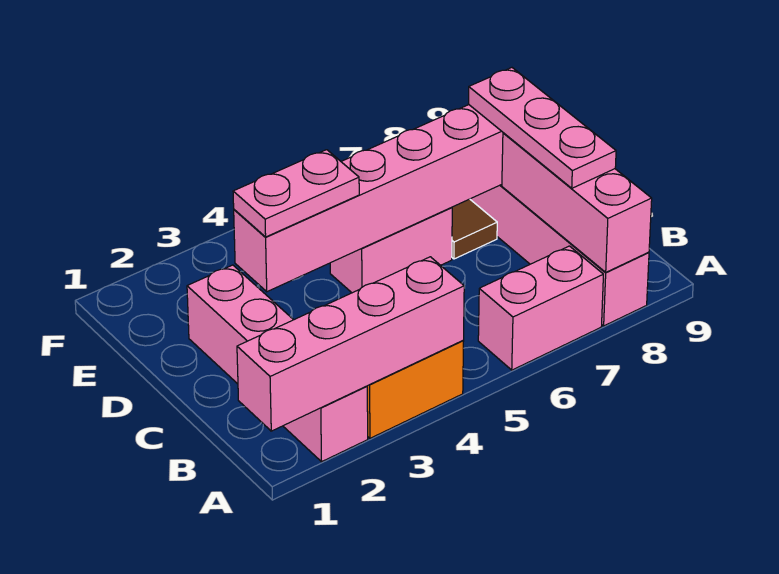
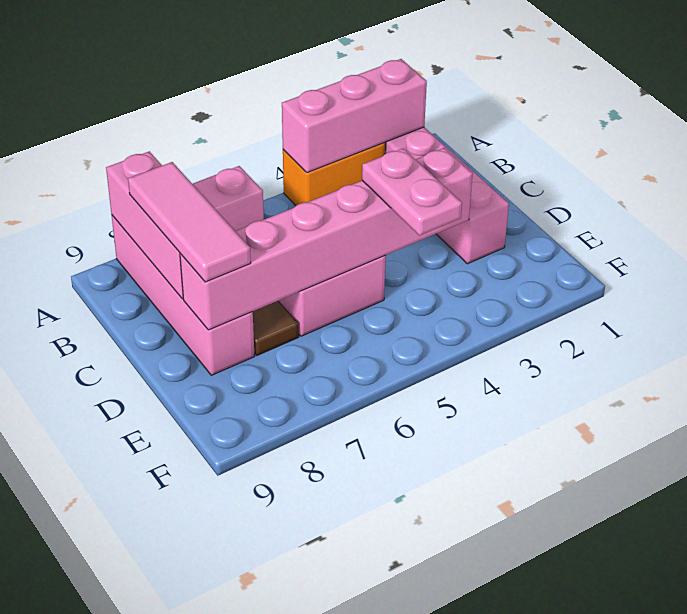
pink brick A1:A4 level 2 -> pink brick A2:A4 level 2
pink plate B8:D8 level 3 -> pink tile B8:D8 level 3
pink plate D3:D4 level 3 -> pink plate D4:E4 level 3

